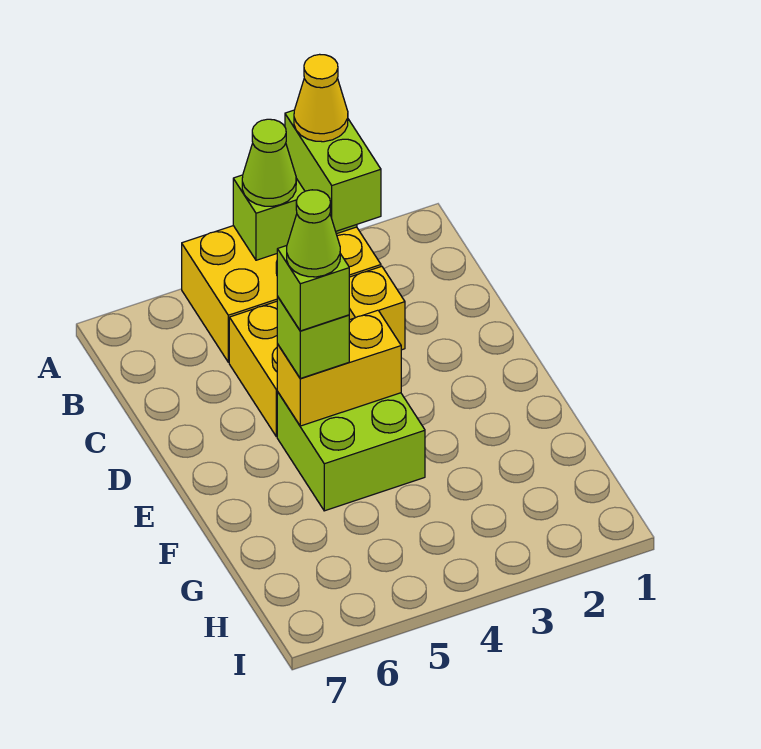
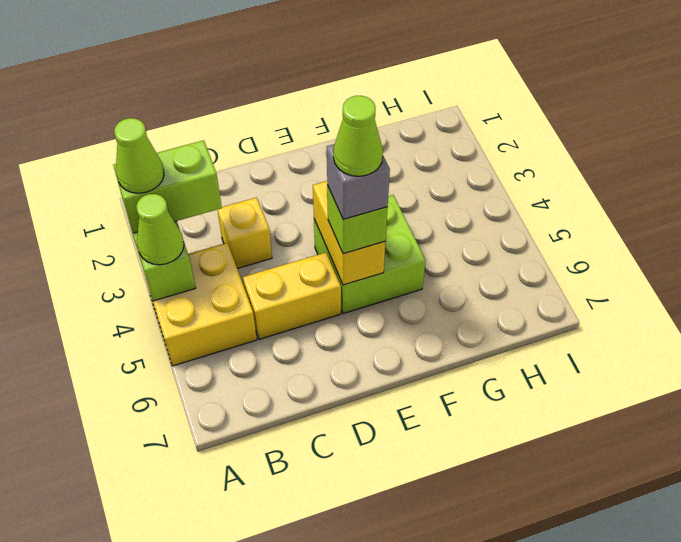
yellow brick A3:B5 level 1 -> yellow brick A4:B5 level 1
yellow cone A3 level 4 -> lime cone A3 level 4
lime brick E5 level 4 -> grey brick E5 level 4

